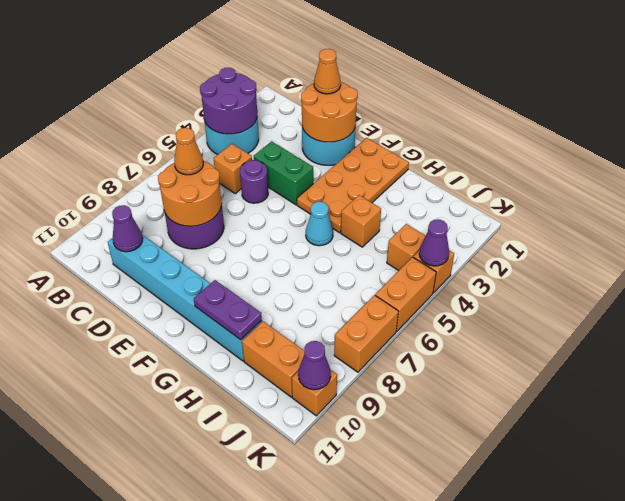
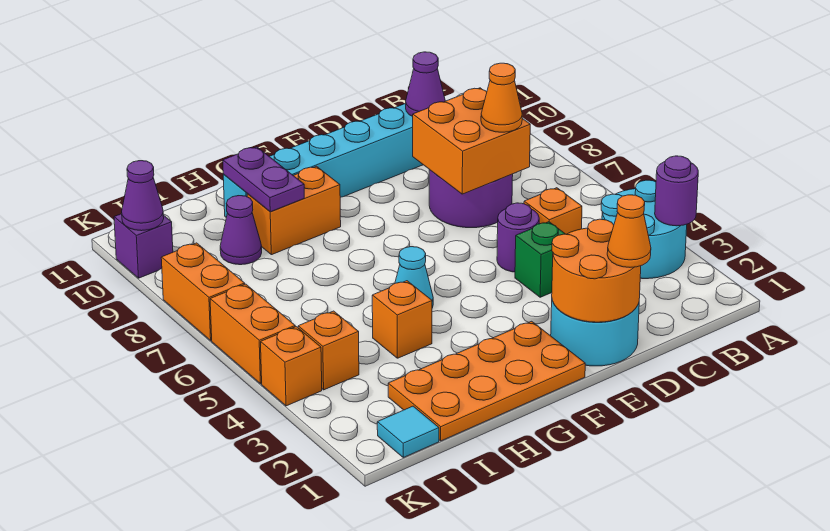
purple round brick A3:B4 level 2 -> purple round brick A3 level 2
orange round brick C7:D8 level 2 -> orange brick C7:D8 level 2
green brick D4:E4 level 1 -> green brick D4 level 1
orange plate F1:G4 level 1 -> orange plate F1:I2 level 1
purple plate G10:H10 level 2 -> purple plate H9:H10 level 2
orange brick I10:J10 level 1 -> orange brick G9:H9 level 1
none -> cyan tile J1 level 1
purple cone K4 level 2 -> purple cone I9 level 1
orange brick K10 level 1 -> purple brick K10 level 1

